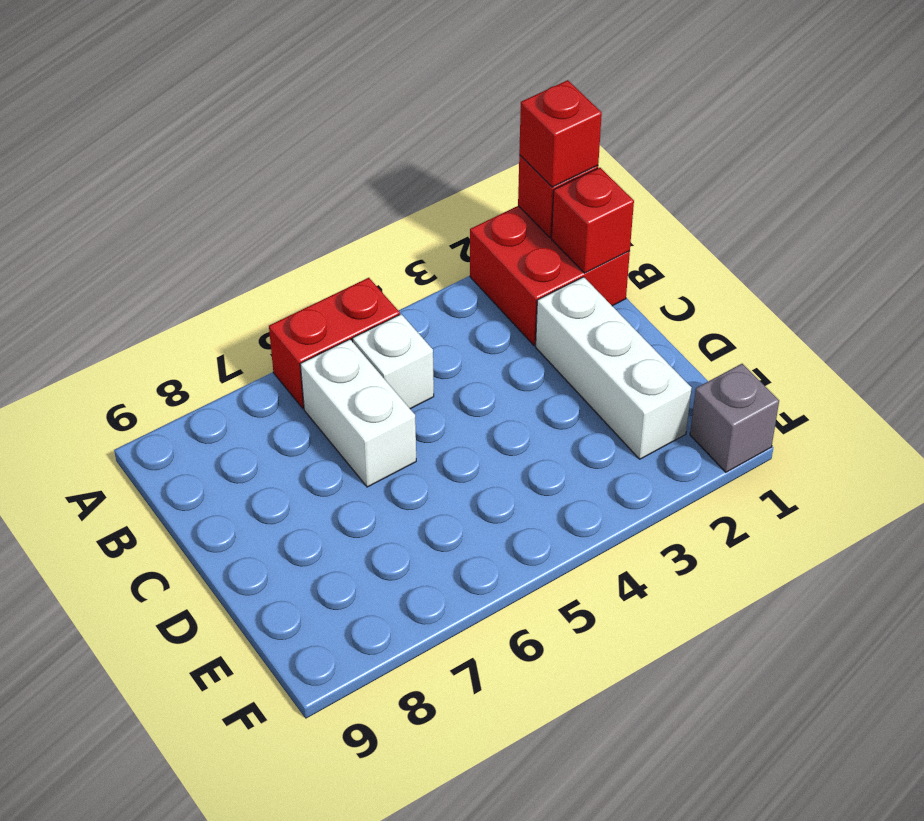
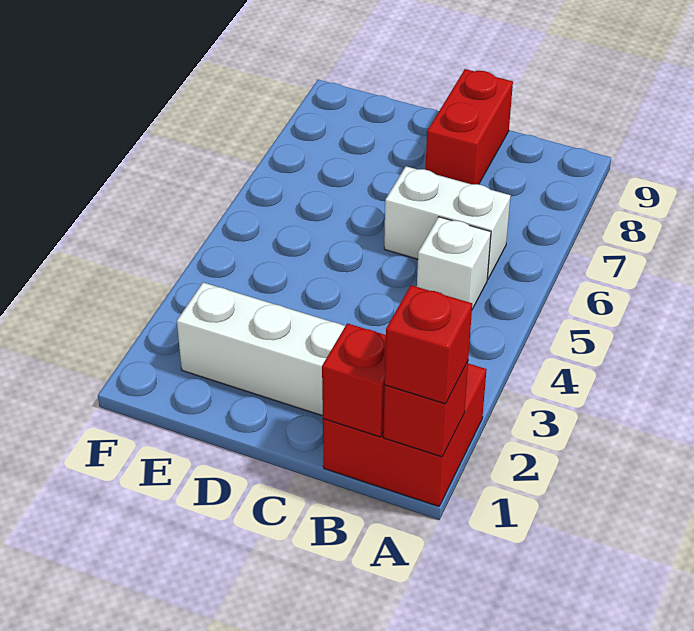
red brick A5:A6 level 1 -> red brick C8:C9 level 1
grey brick F1 level 1 -> none

